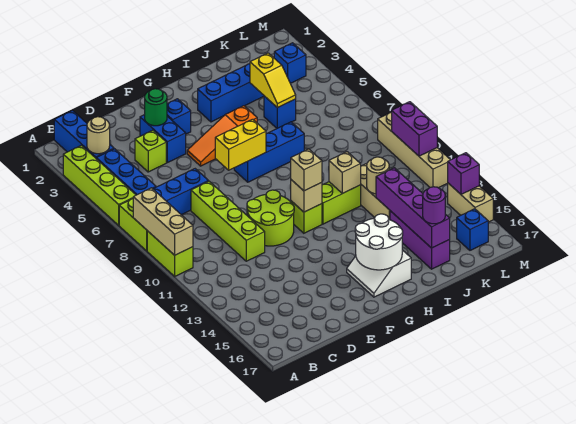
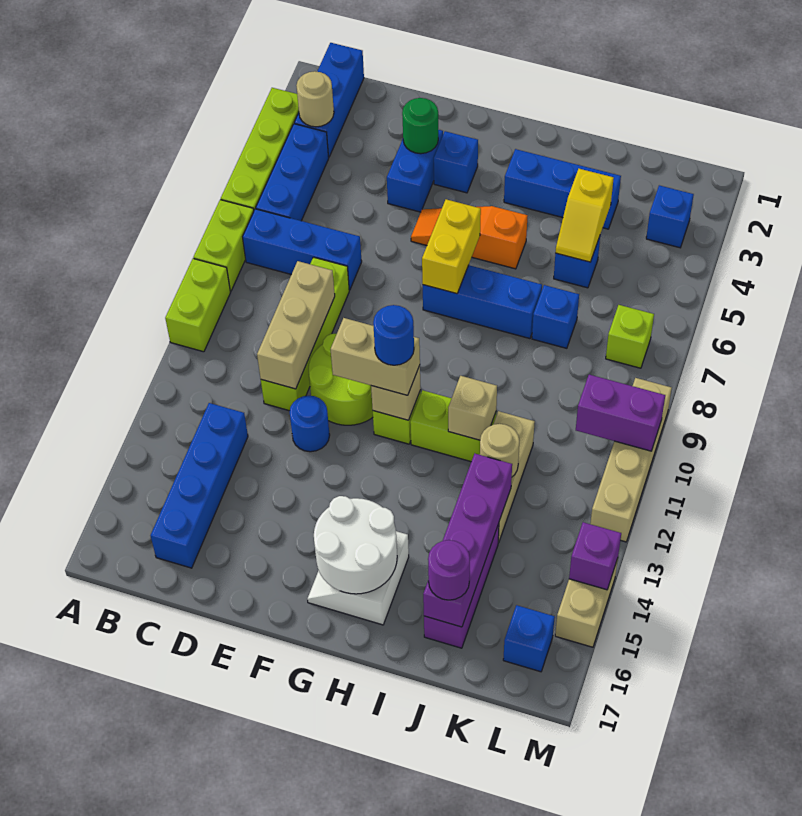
tan brick A8:A10 level 2 -> tan brick D9:D11 level 2
none -> blue brick C13:C16 level 1
lime brick D4 level 1 -> lime brick L7 level 1
none -> blue round brick E12 level 1
yellow brick F7:G7 level 2 -> yellow brick G6:G7 level 2
tan brick G11 level 3 -> tan brick F11:G11 level 3
none -> blue round brick G11 level 4
none -> blue brick J7 level 1
purple brick M10:M11 level 2 -> purple brick L10:M10 level 2

